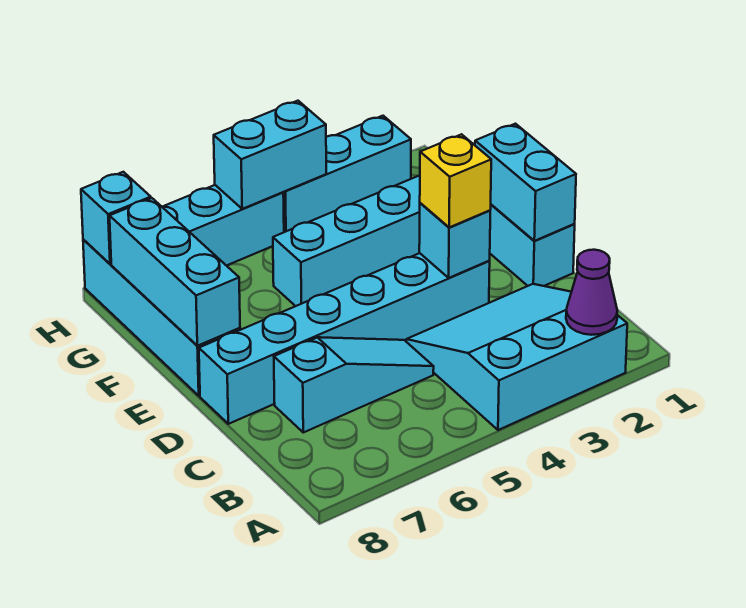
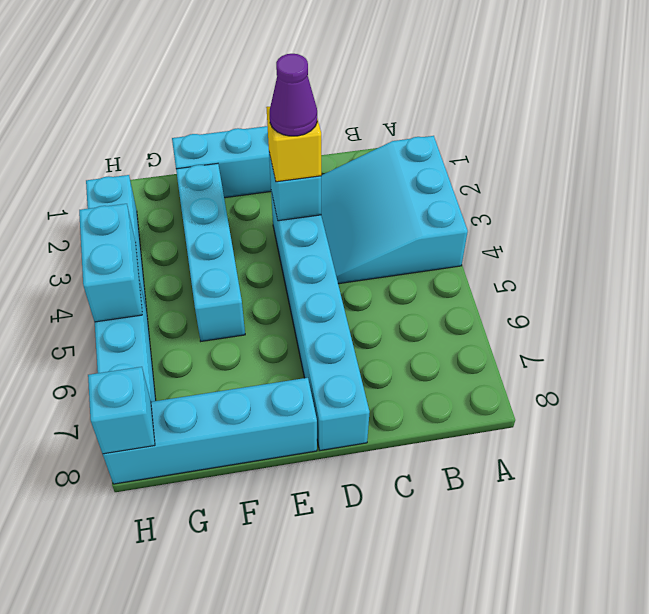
purple cone A2 level 2 -> purple cone D3 level 4
cyan slope C5:C7 level 1 top 7 -> none
cyan brick D1:E1 level 2 -> none
cyan brick E8:G8 level 2 -> none

